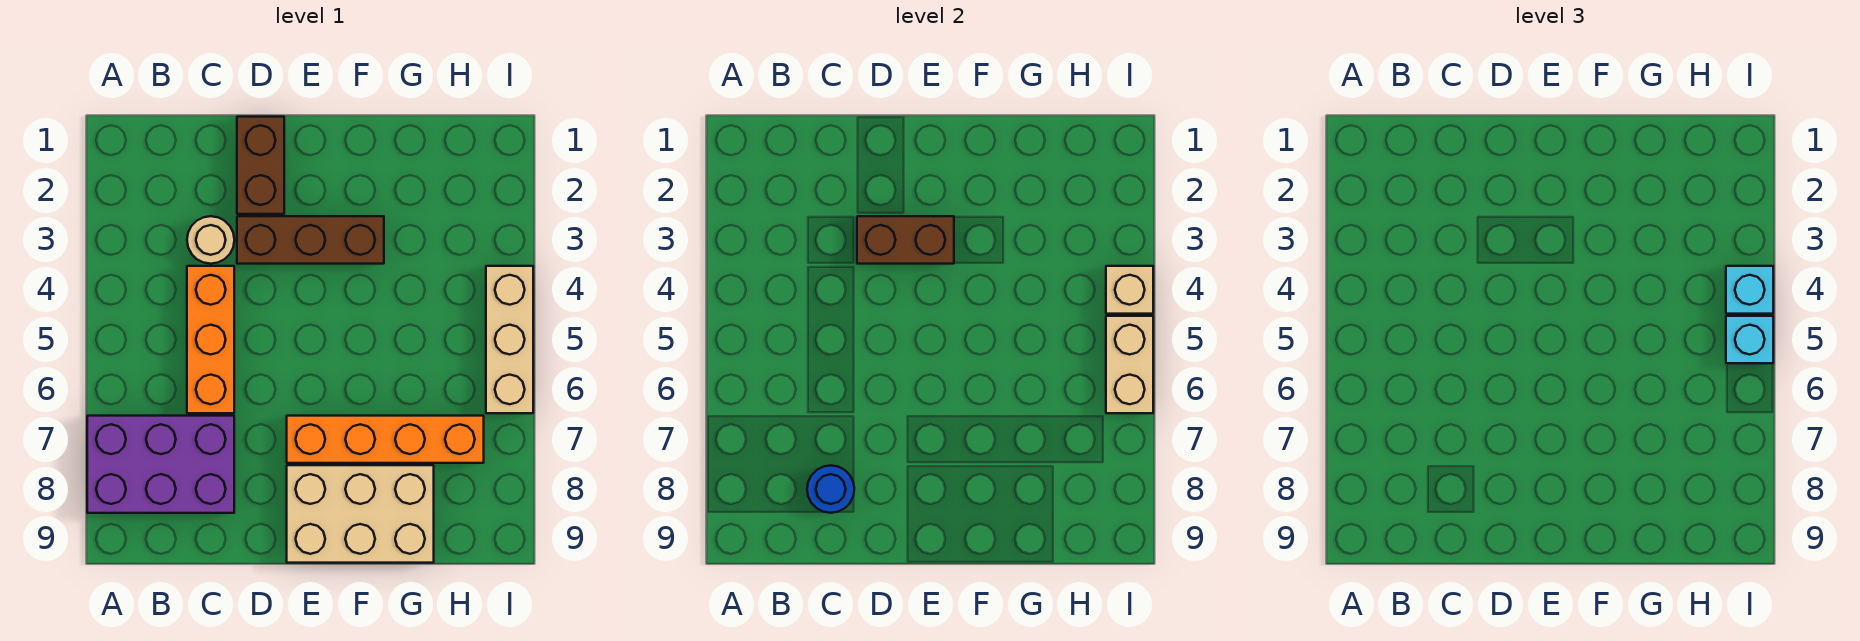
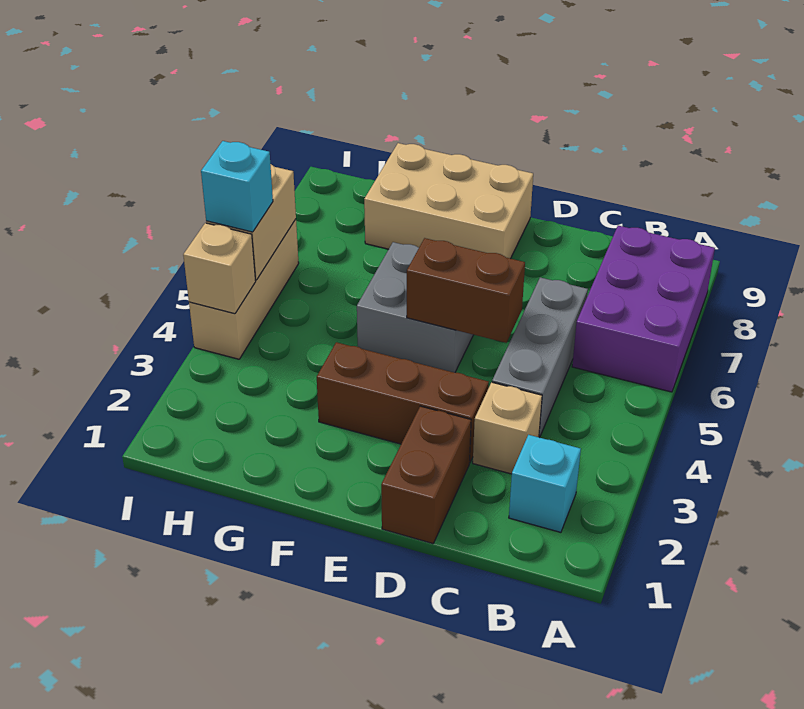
purple brick A7:C8 level 1 -> purple brick A6:B8 level 1
tan round brick C3 level 1 -> tan brick C3 level 1
orange brick C4:C6 level 1 -> grey brick C4:C6 level 1
blue round brick C8 level 2 -> none
brown brick D3:E3 level 2 -> brown brick D5:E5 level 2
none -> grey brick E5:F6 level 1
orange brick E7:H7 level 1 -> none
cyan brick I4 level 3 -> cyan brick B2 level 1

